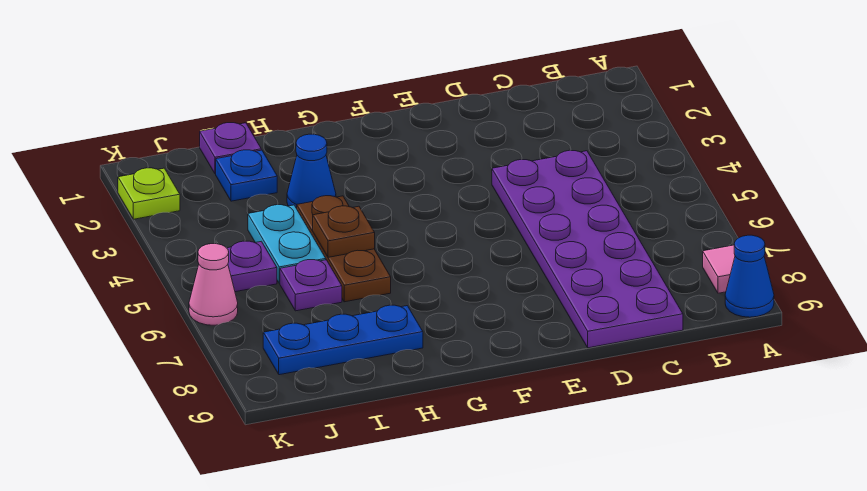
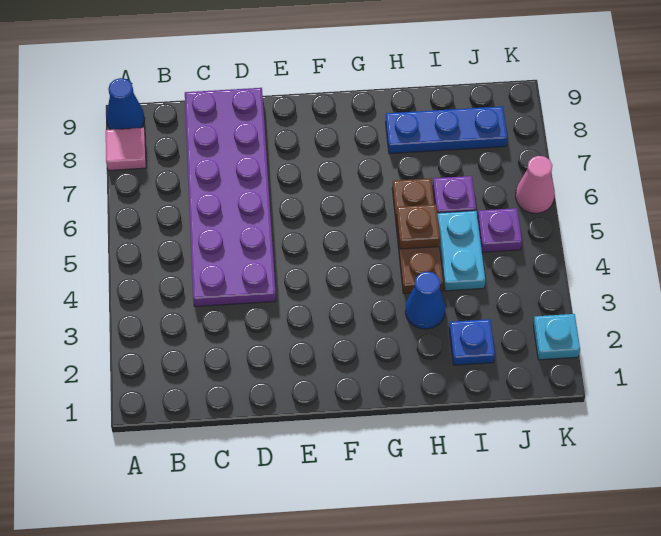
purple plate I1 level 1 -> none
lime plate K2 level 1 -> cyan plate K2 level 1

